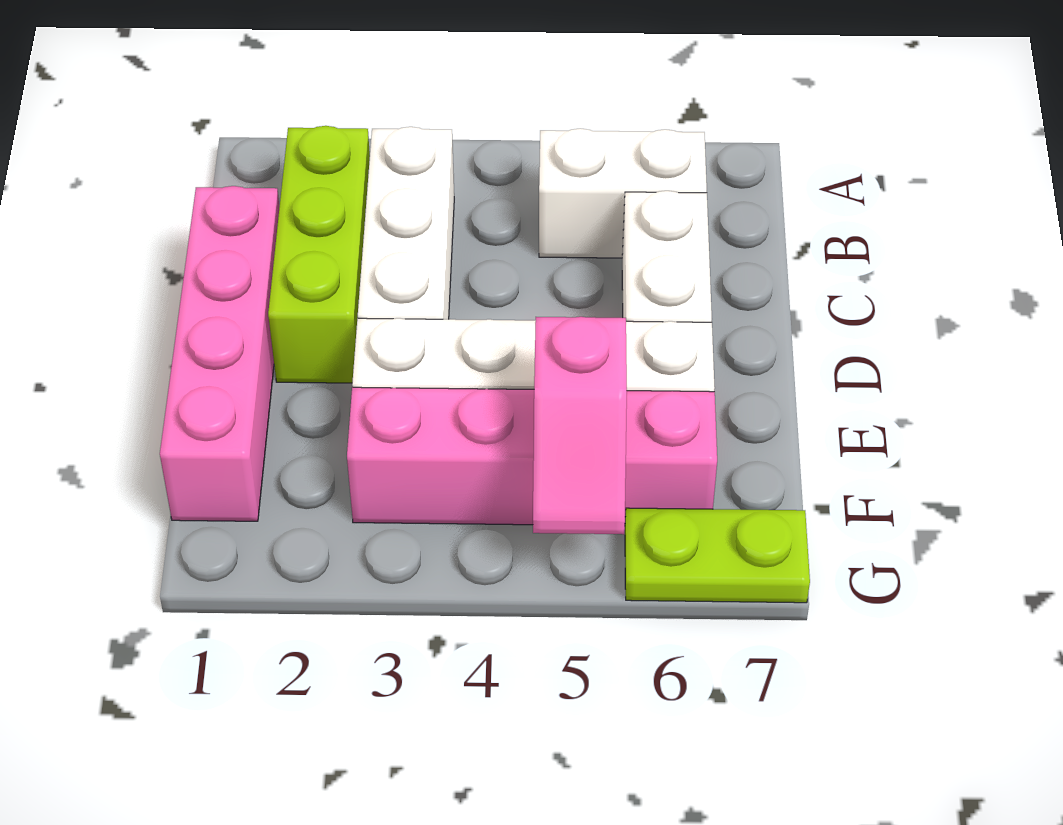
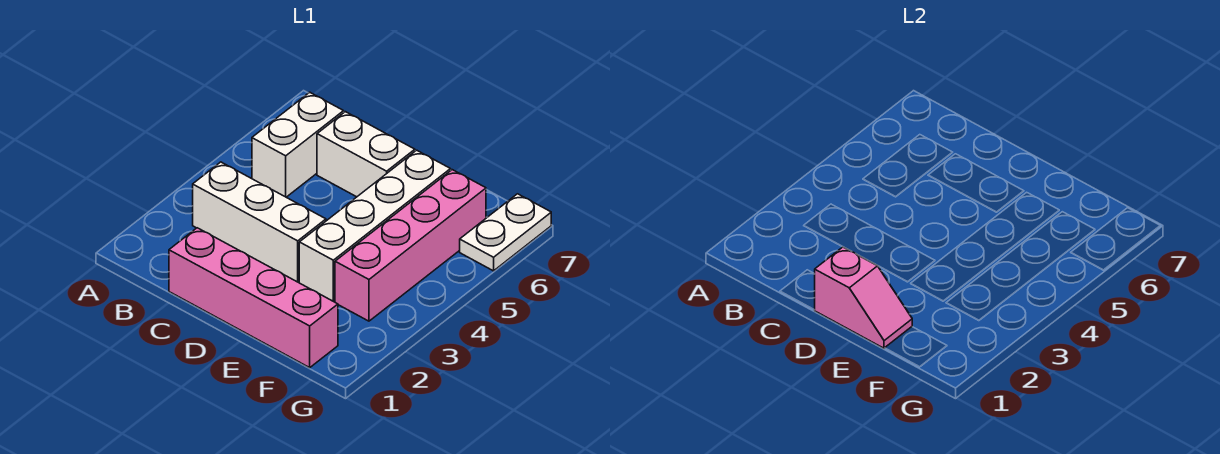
lime brick B2:D2 level 1 -> none
pink slope F5:G5 level 2 top F -> pink slope D1:E1 level 2 top D
lime plate G6:G7 level 1 -> white plate G6:G7 level 1

